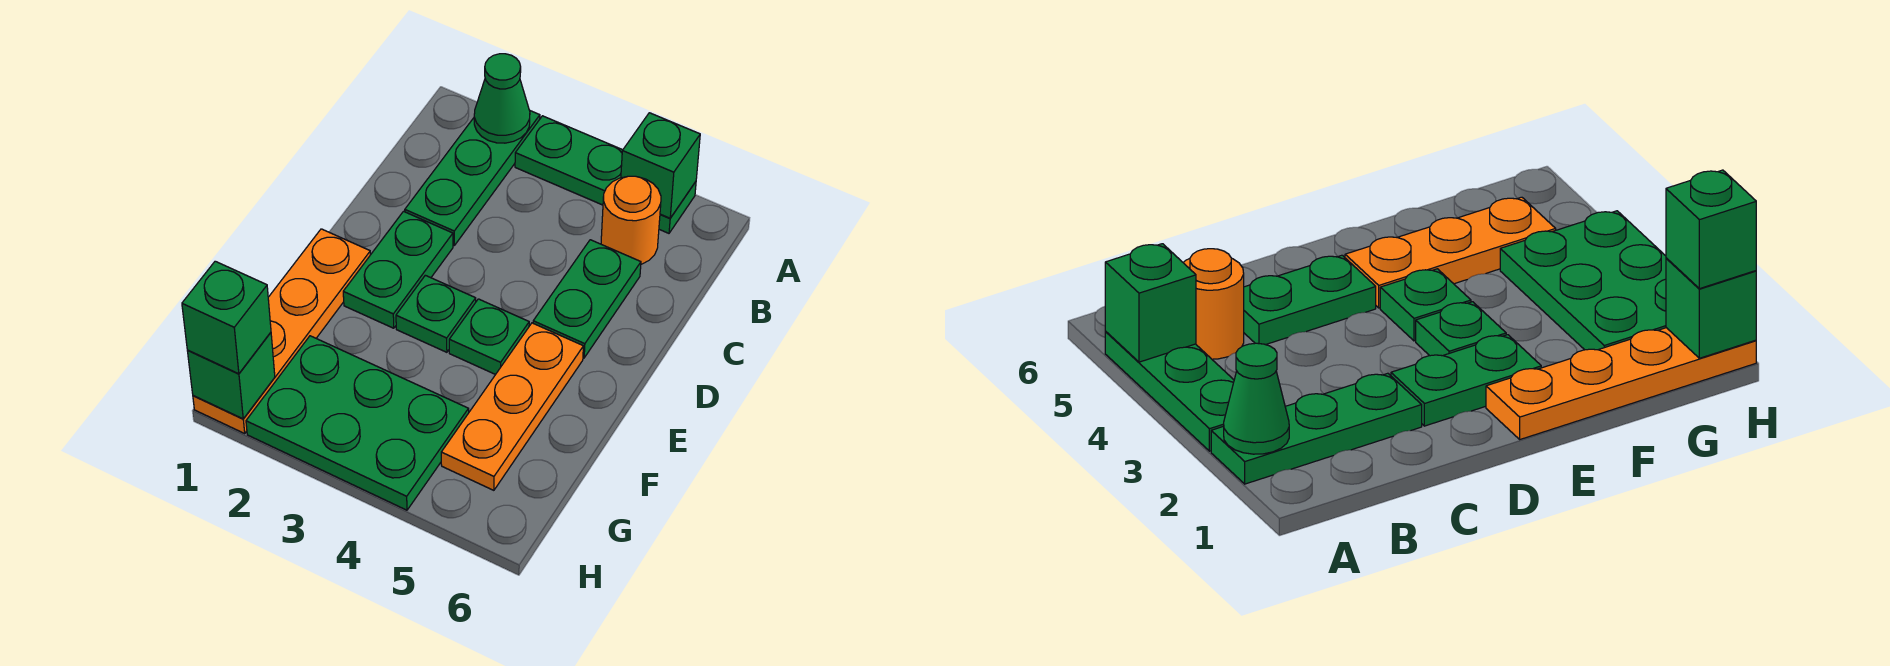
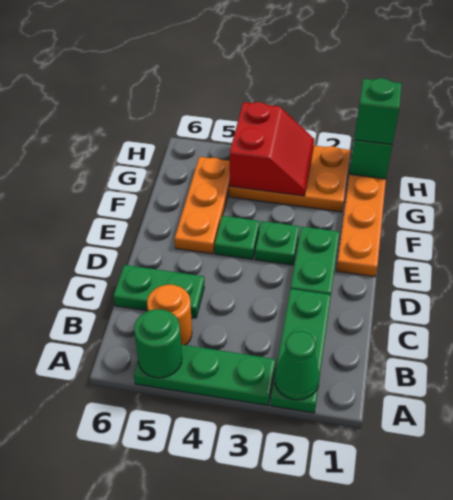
green brick A5 level 2 -> green round brick A5 level 2
green plate C5:D5 level 1 -> green plate C5:C6 level 1
green plate G2:H4 level 1 -> orange plate G2:H4 level 1
none -> red slope G3:H4 level 2 top 4

